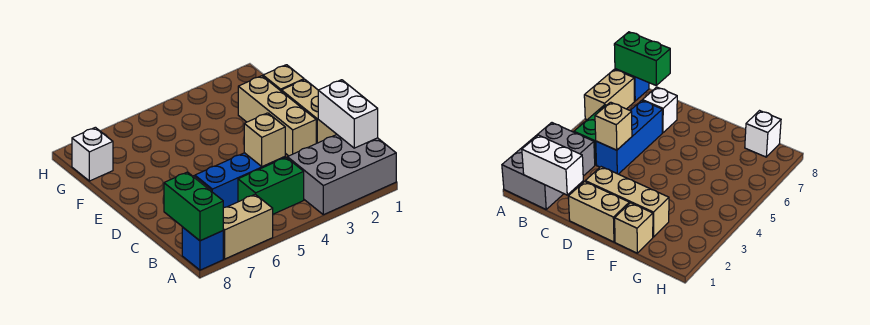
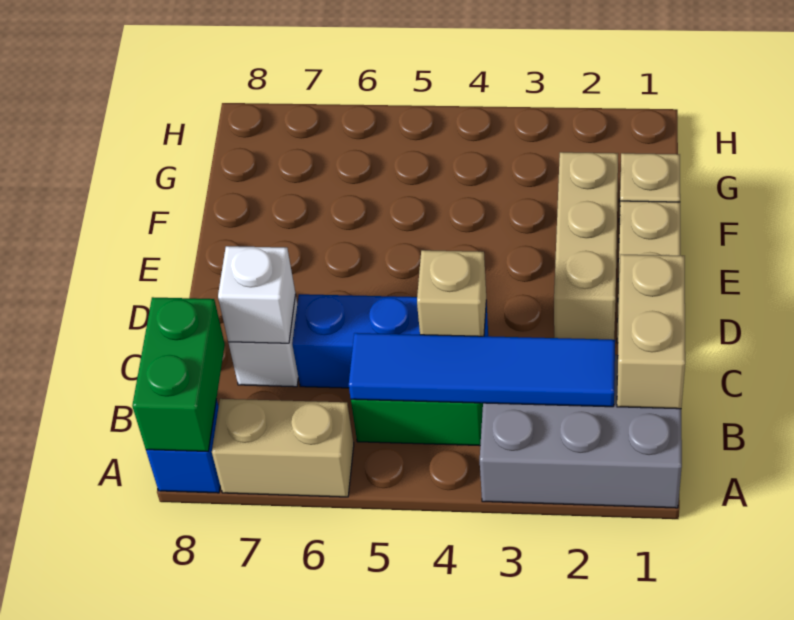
white brick B1:C1 level 2 -> tan brick B1:C1 level 2
none -> blue tile B2:B5 level 2
white brick G8 level 1 -> white brick C7 level 2

